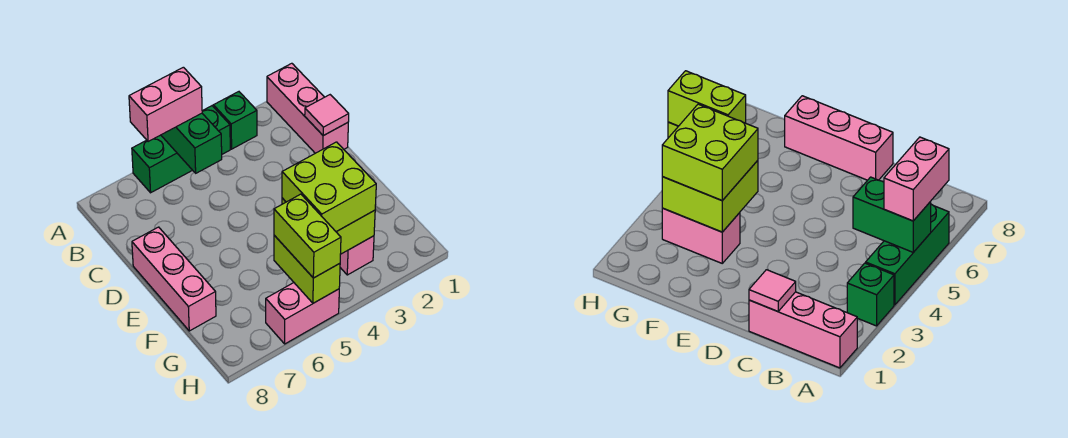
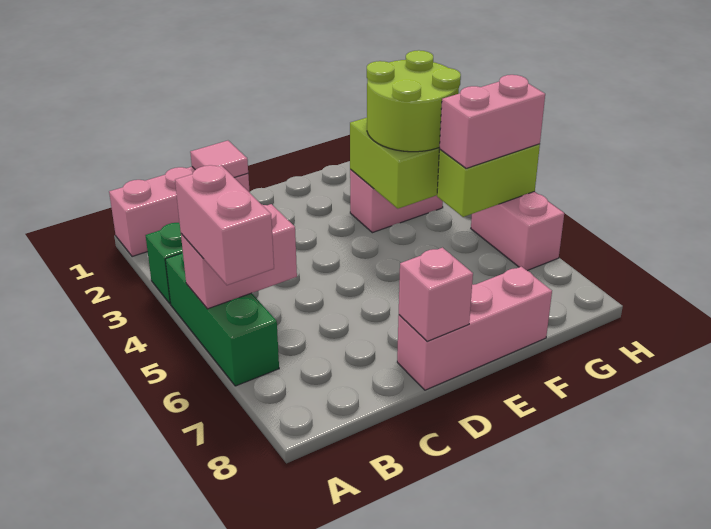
green brick A5:B5 level 2 -> pink brick A5:B5 level 2
none -> pink brick D8 level 2
lime brick F3:G4 level 3 -> lime round brick F3:G4 level 3
lime brick G5:H5 level 3 -> pink brick G5:H5 level 3

